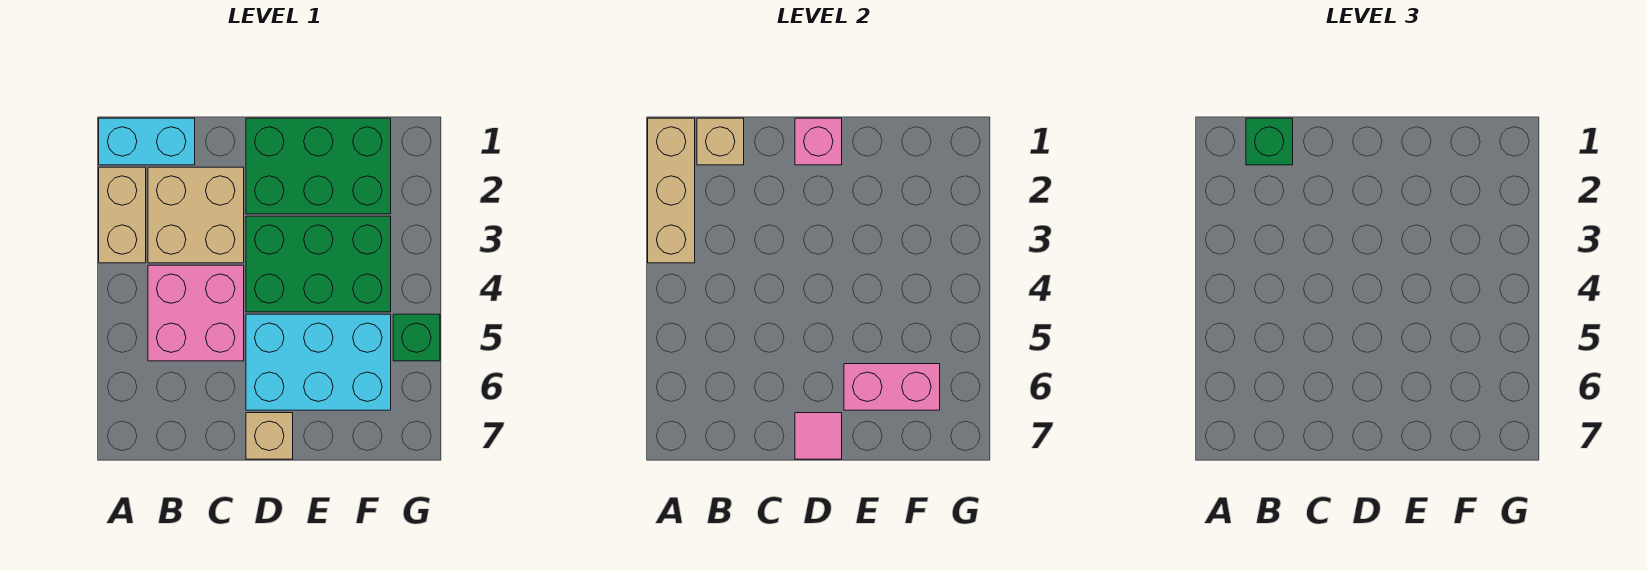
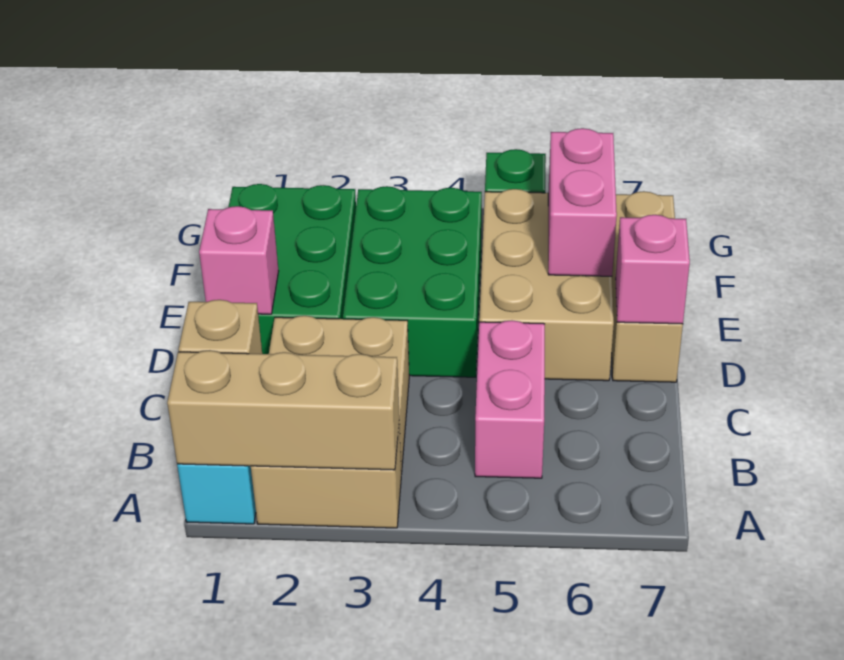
green brick B1 level 3 -> none
pink brick B4:C5 level 1 -> pink brick B5:C5 level 1
cyan brick D5:F6 level 1 -> tan brick D5:F6 level 1
tan brick D7 level 1 -> tan brick D7:F7 level 1
pink tile D7 level 2 -> pink brick D7 level 2

